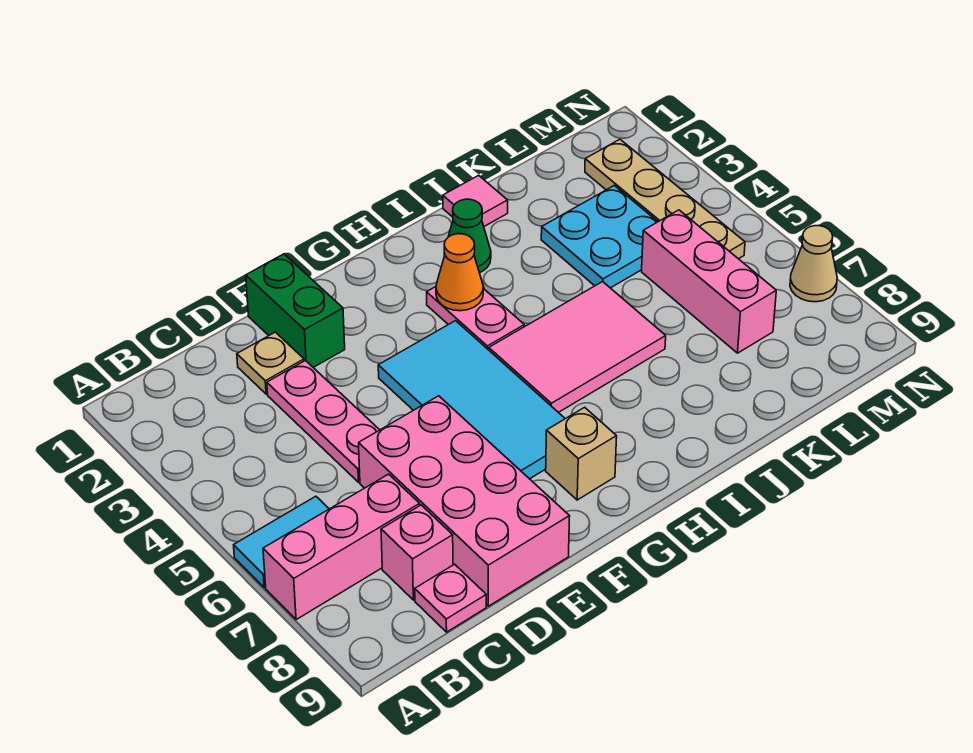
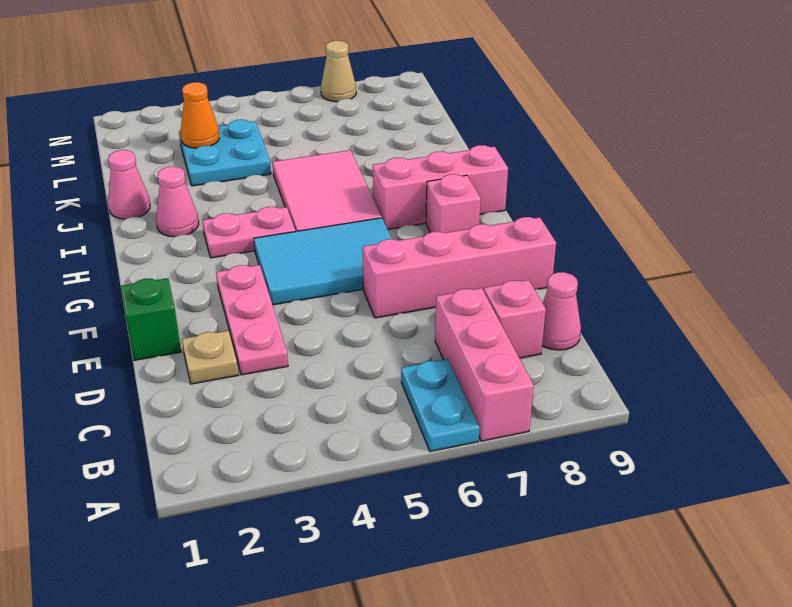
cyan tile A6:B6 level 1 -> cyan plate A6:B6 level 1
pink plate C9 level 1 -> pink cone C9 level 1
pink plate D3:D5 level 1 -> pink plate D3:F3 level 1
pink brick D6:E9 level 1 -> pink brick E6:E9 level 1
green brick E1:E2 level 1 -> green brick E1 level 1
cyan tile F4:G7 level 1 -> cyan tile F4:G6 level 1
tan brick G8 level 1 -> pink brick G8 level 1
orange cone H3 level 2 -> orange cone L3 level 2
green cone I2 level 1 -> pink cone I2 level 1
pink tile J1 level 1 -> pink cone J1 level 1
pink brick L5:L7 level 1 -> pink brick H7:H9 level 1
tan plate M2:M5 level 1 -> none

